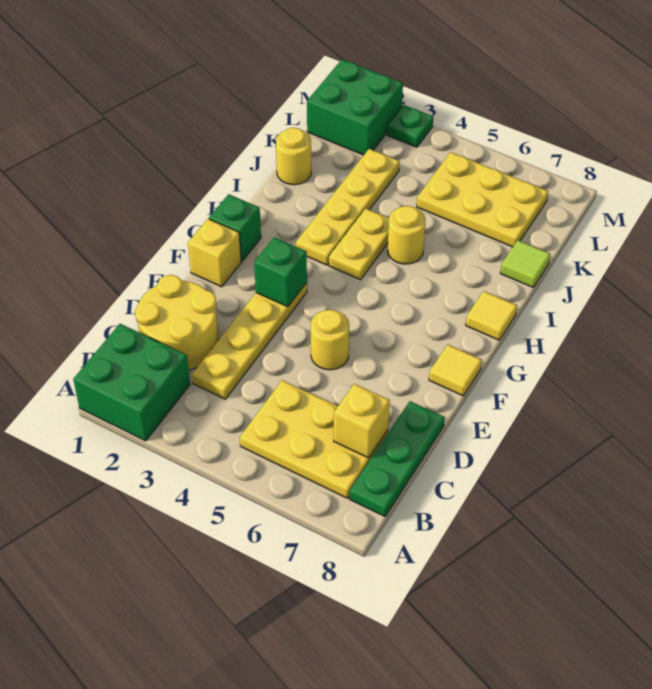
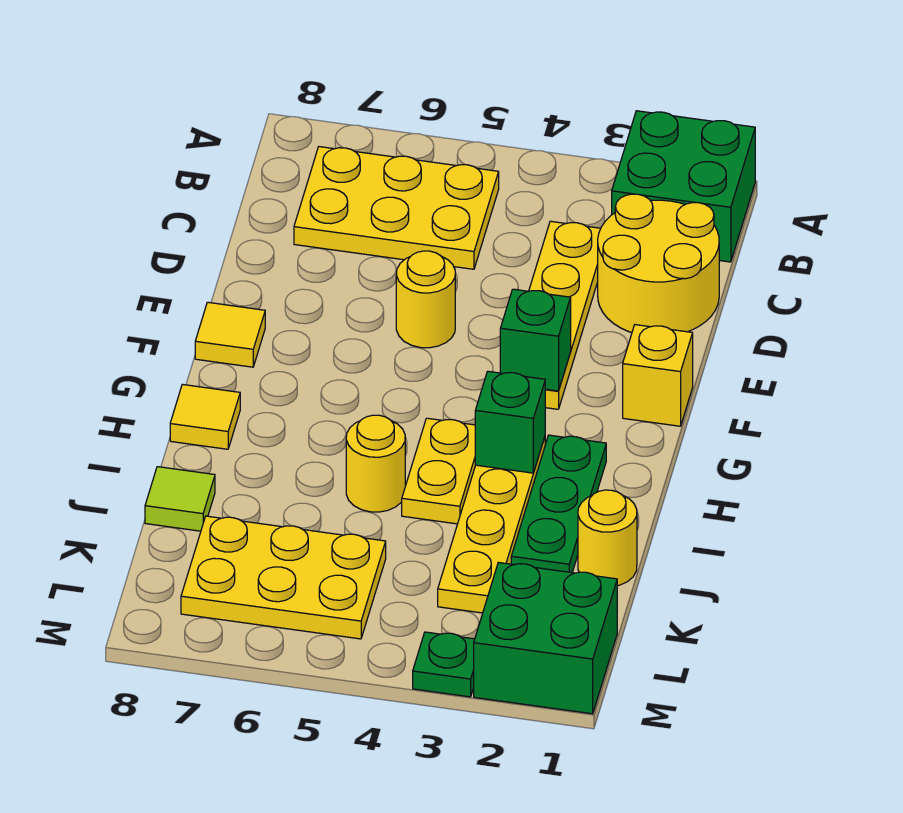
green plate B8:D8 level 1 -> green plate H2:J2 level 1
yellow brick C7 level 2 -> none
green brick G1 level 1 -> green brick H3 level 2

